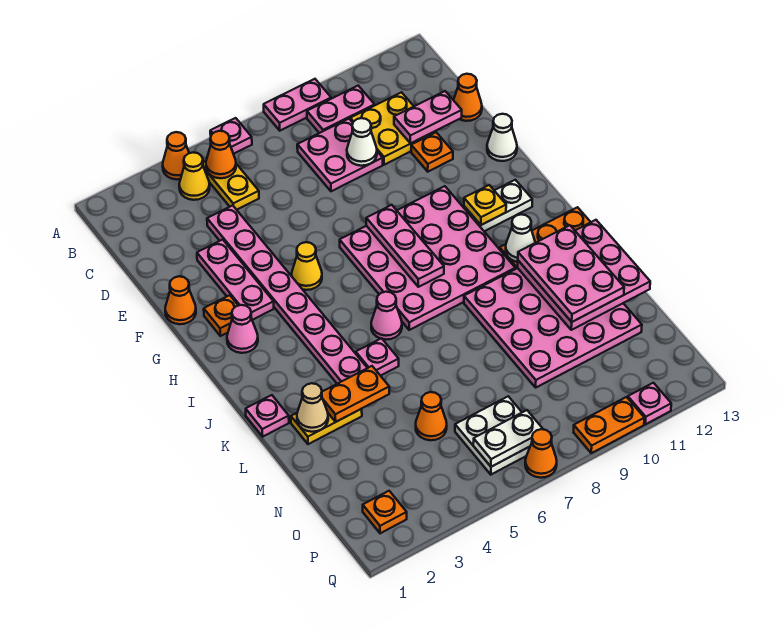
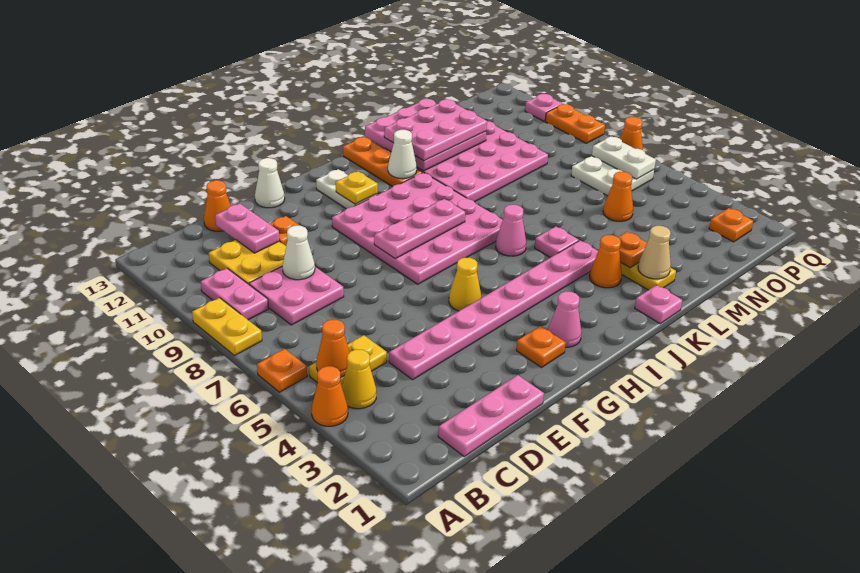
pink plate A6 level 1 -> orange plate A6 level 1
pink plate A8:A9 level 1 -> yellow plate A8:A9 level 1
pink plate E3:G3 level 1 -> pink plate C1:E1 level 1
orange cone F1 level 1 -> orange cone K3 level 1
orange plate L3:L4 level 2 -> orange plate L3 level 2

